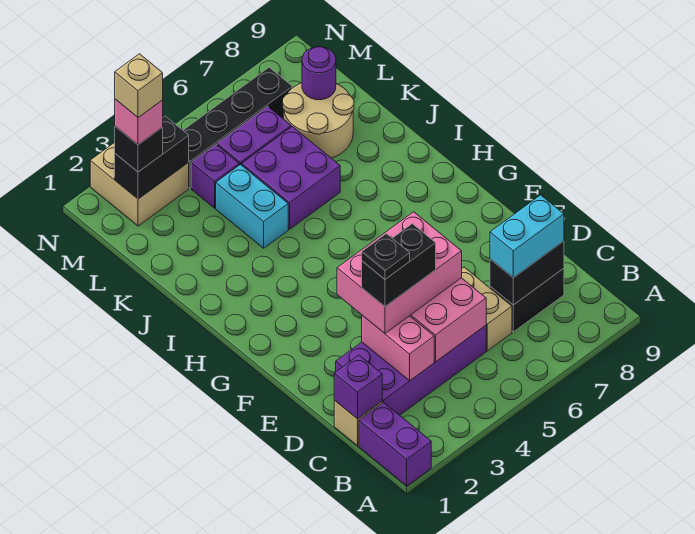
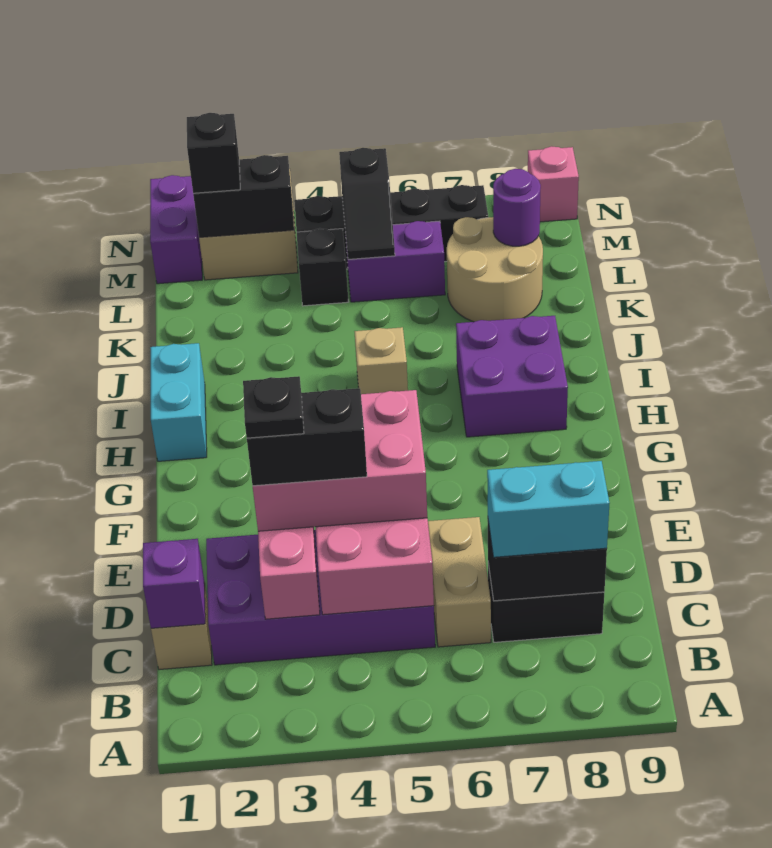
purple brick A1:B1 level 1 -> purple brick M1:N1 level 1
cyan brick J4:K4 level 1 -> cyan brick H1:I1 level 1
purple brick J5:K6 level 1 -> purple brick H7:I8 level 1
purple brick L4 level 1 -> black brick L4 level 1
none -> black slope L5:M5 level 2 top M
pink brick M2 level 4 -> pink brick N9 level 1
tan brick M2 level 5 -> tan brick I5 level 1

